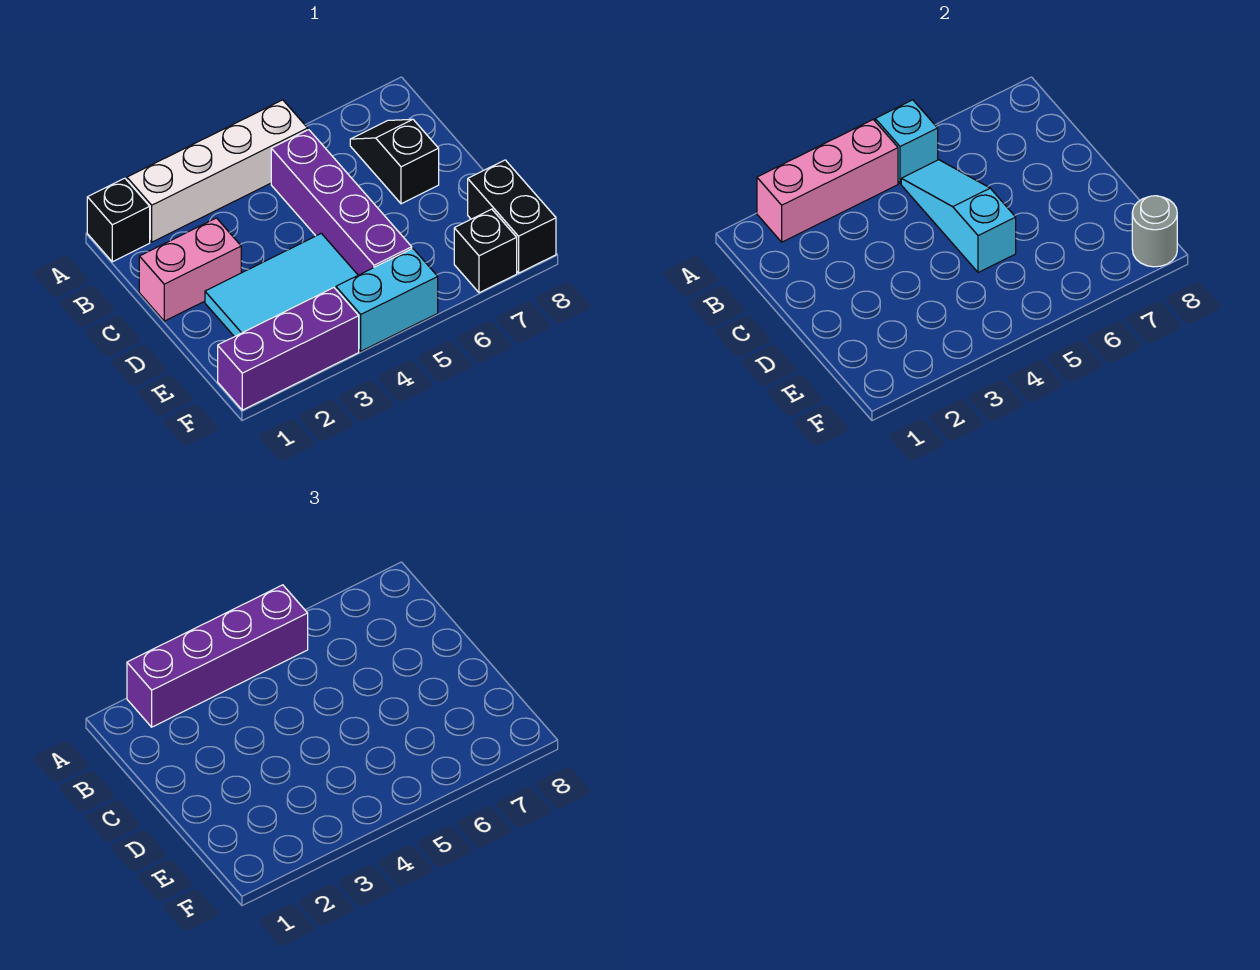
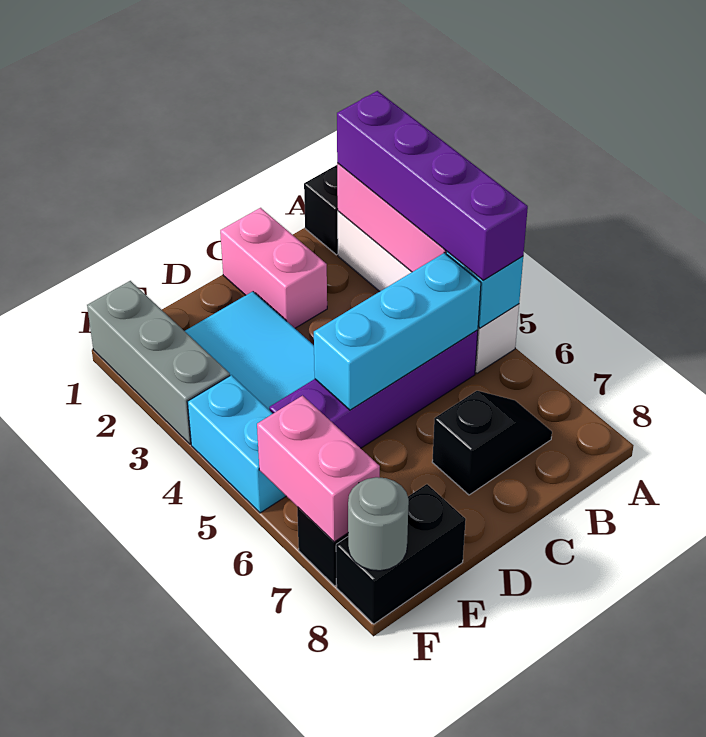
cyan slope B5:D5 level 2 top D -> cyan brick B5:D5 level 2
purple brick F1:F3 level 1 -> grey brick F1:F3 level 1
none -> pink brick F6:F7 level 2

